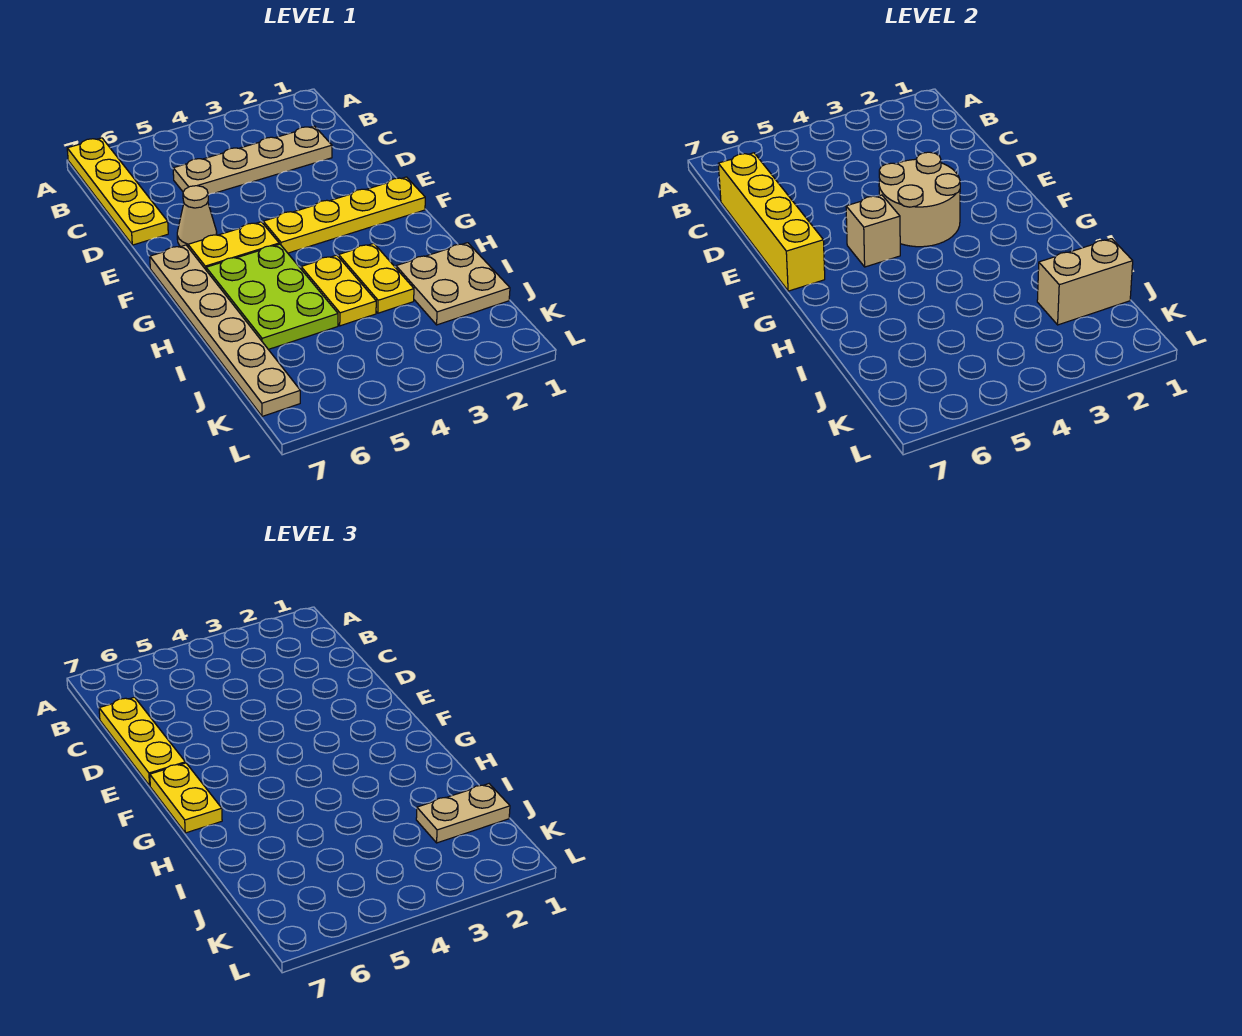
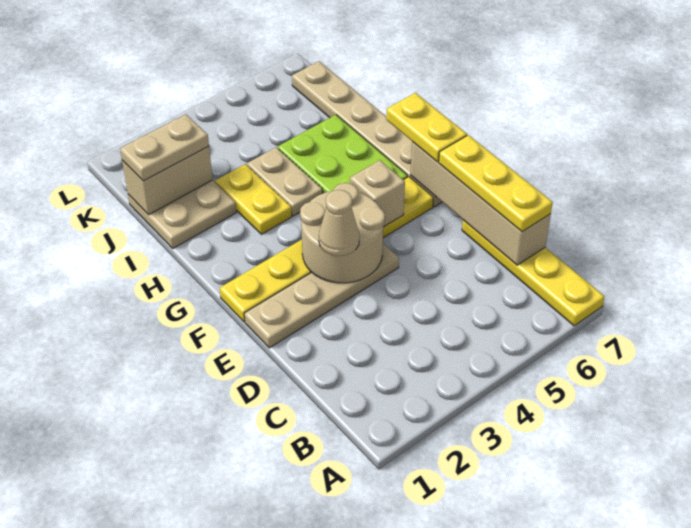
tan plate C2:C5 level 1 -> tan plate E1:E4 level 1
yellow brick C7:F7 level 2 -> tan brick C7:F7 level 2
tan cone E6 level 1 -> tan cone E3 level 3
yellow plate H4:I4 level 1 -> tan plate H4:I4 level 1

